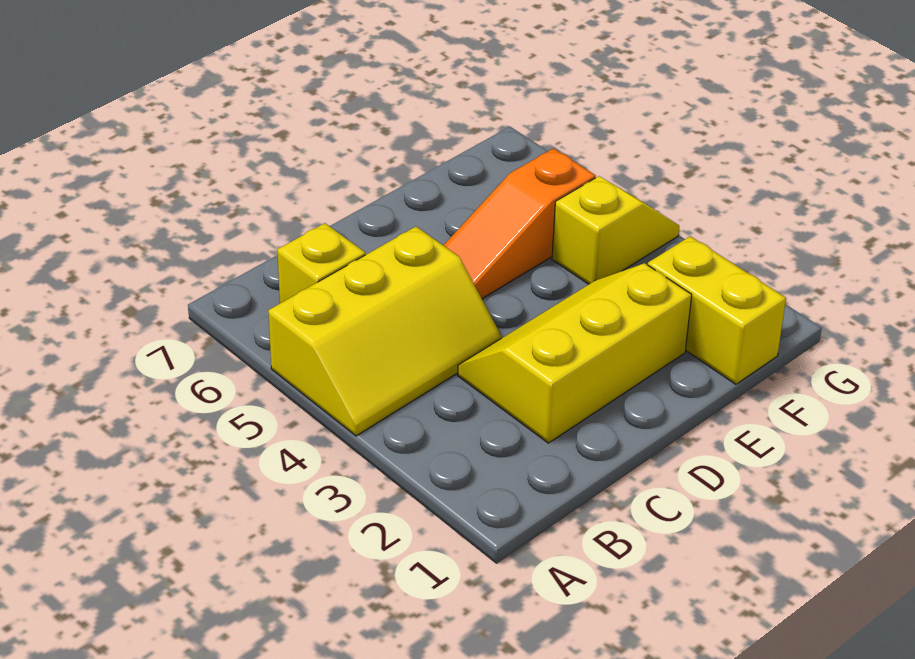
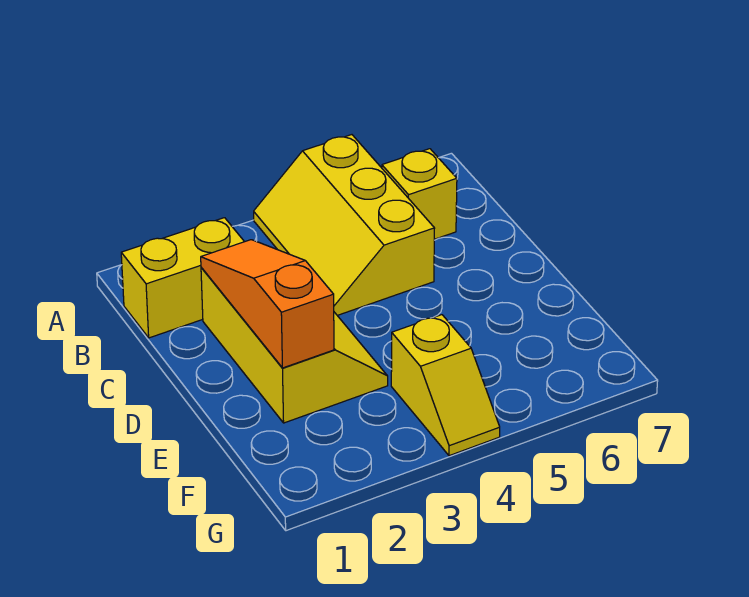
orange slope D5:F5 level 1 top F -> orange slope C2:E2 level 2 top E
yellow brick F1:F2 level 1 -> yellow brick B1:B2 level 1

